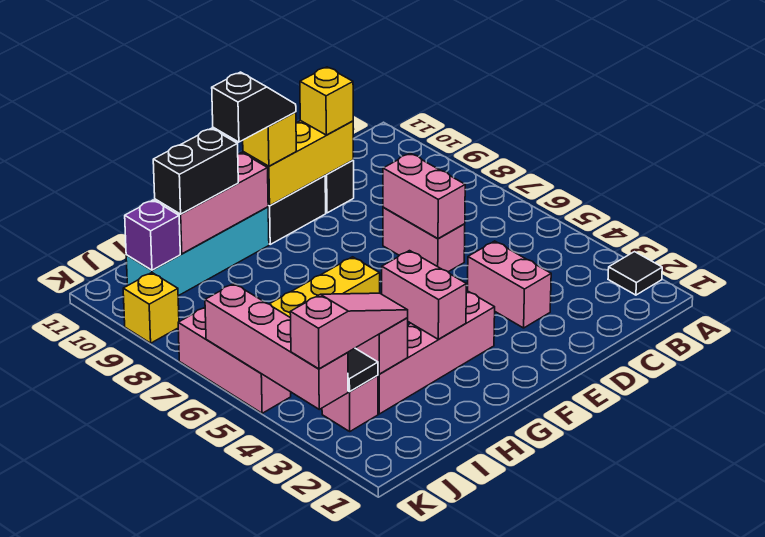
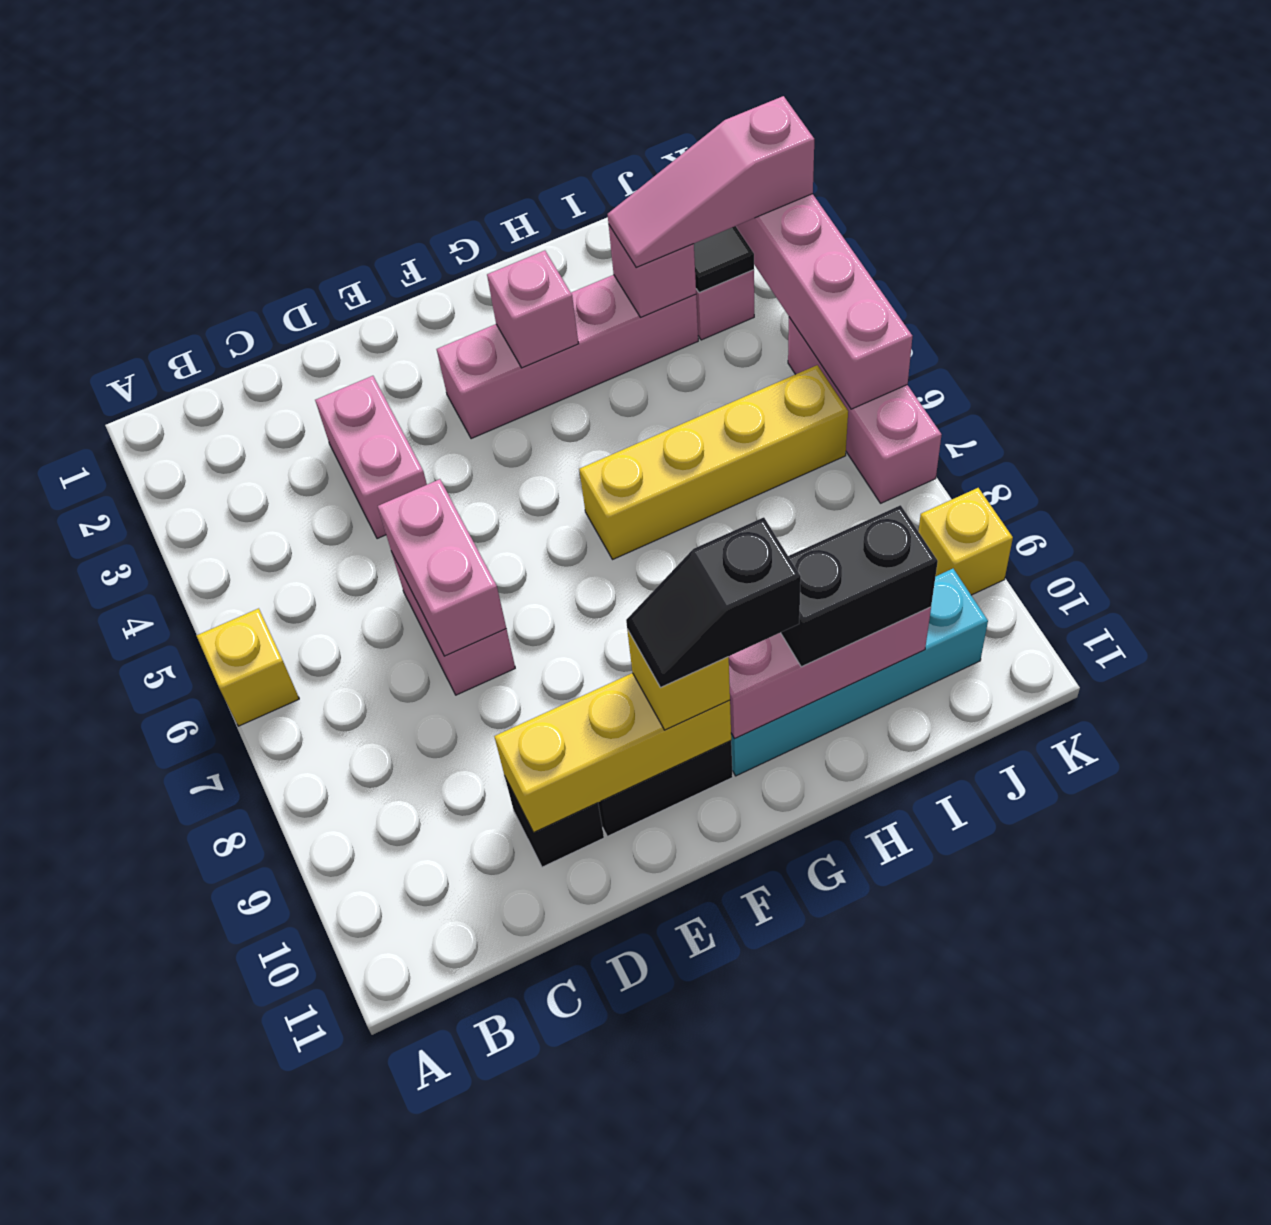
black tile A2 level 1 -> none
yellow brick D10 level 3 -> yellow brick A6 level 1
pink brick G3:G4 level 2 -> pink brick G3 level 2
purple brick J10 level 2 -> none

